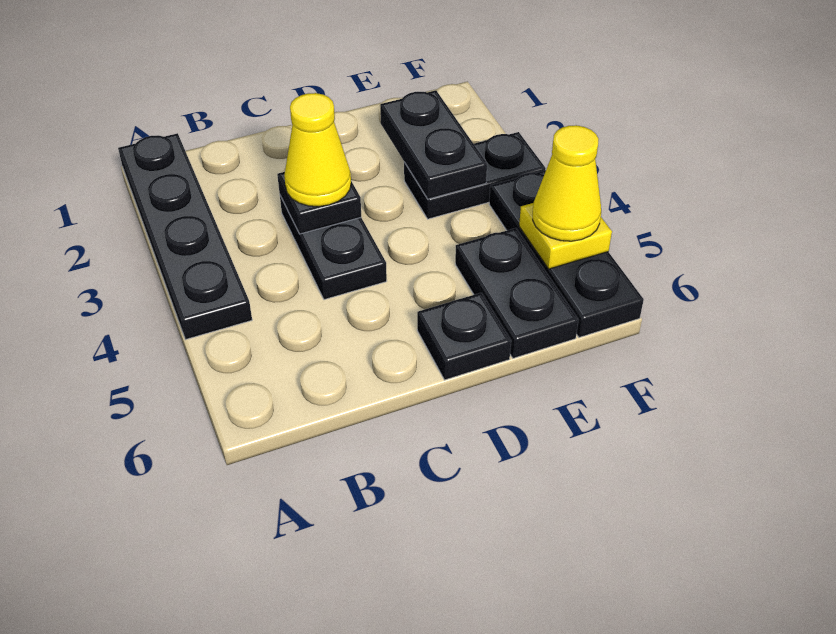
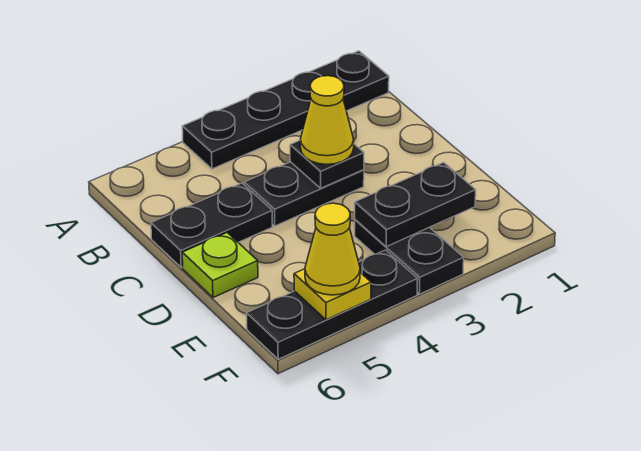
black plate D6 level 1 -> lime plate D6 level 1
black plate E5:E6 level 1 -> black plate C5:C6 level 1

